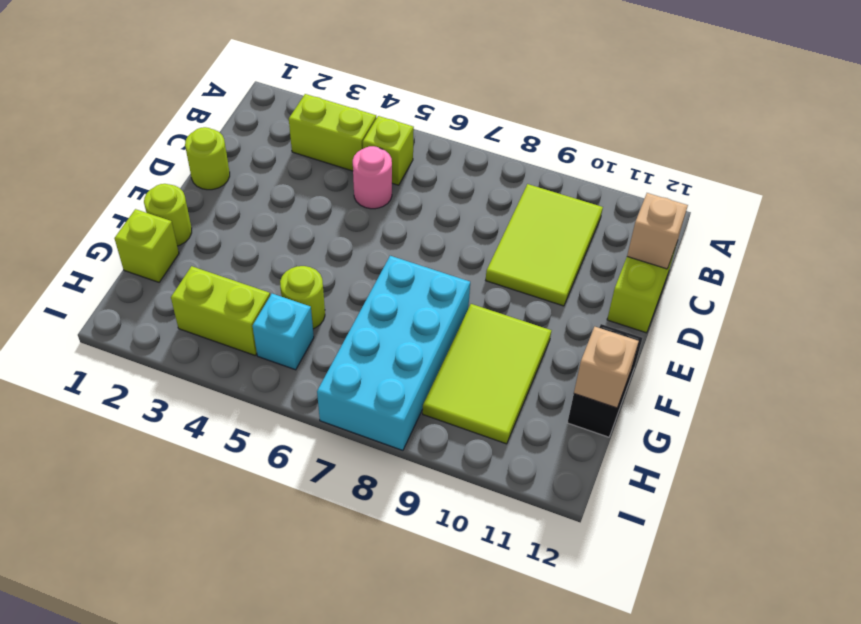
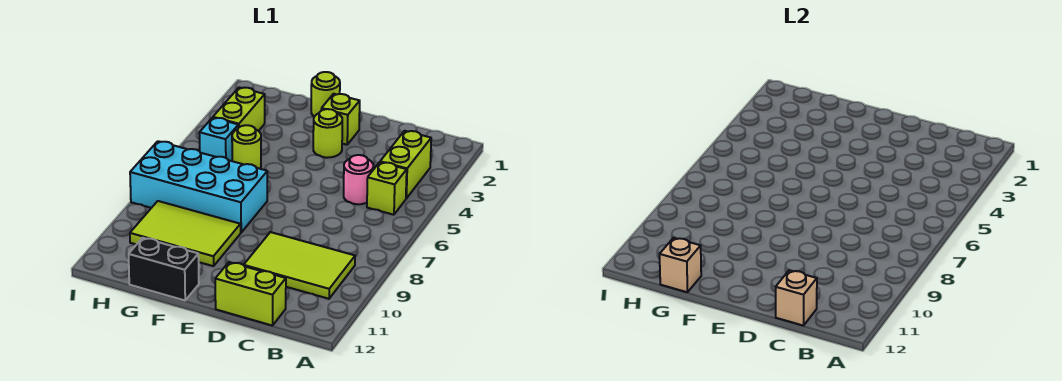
lime round brick D1 level 1 -> lime round brick E3 level 1
lime brick G1 level 1 -> lime brick E2 level 1

